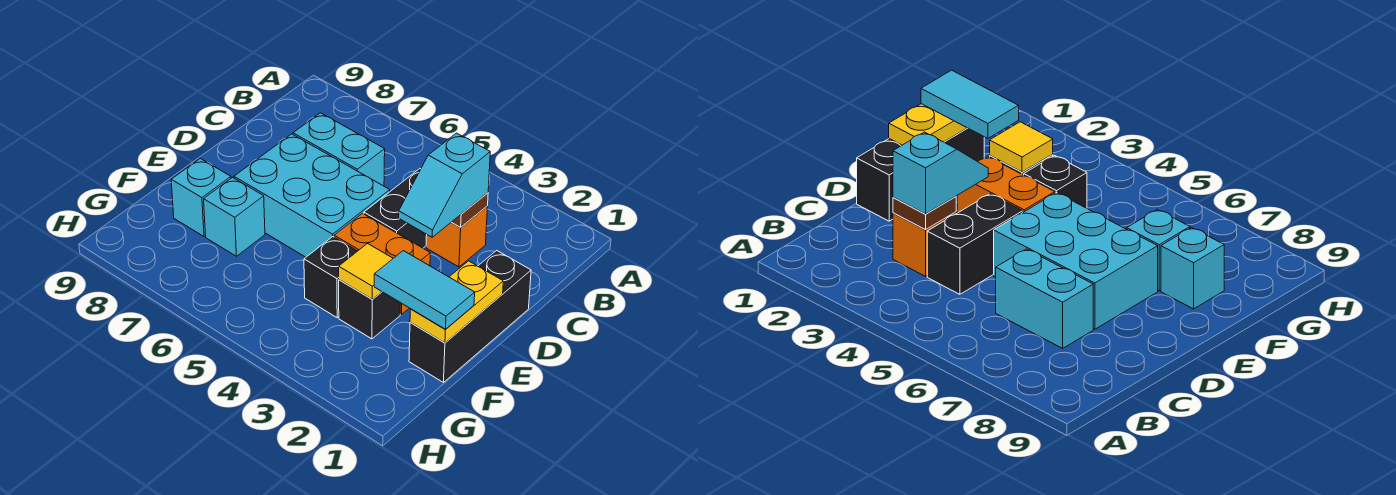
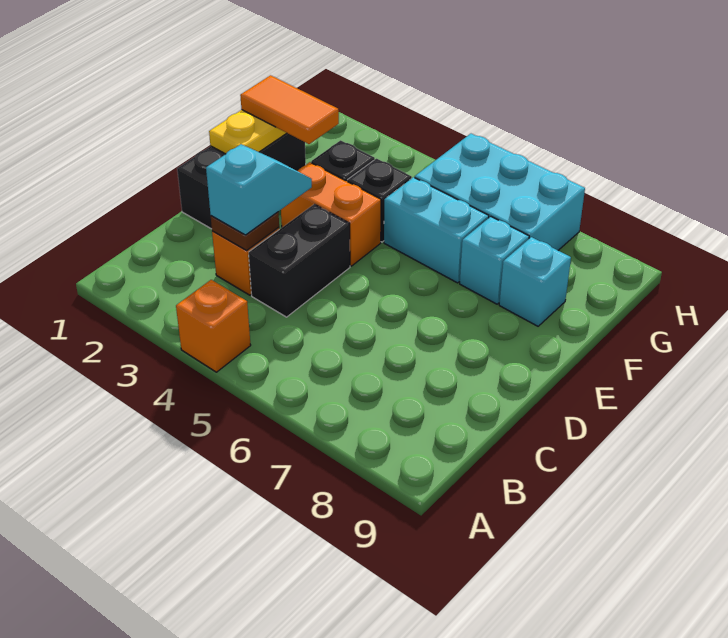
none -> orange brick A4 level 1
cyan brick C6:C7 level 1 -> cyan brick F5:F6 level 1
cyan brick D5:E7 level 1 -> cyan brick G5:H7 level 1
cyan tile F1:F2 level 3 -> orange tile F1:F2 level 3
yellow tile F3 level 2 -> none

